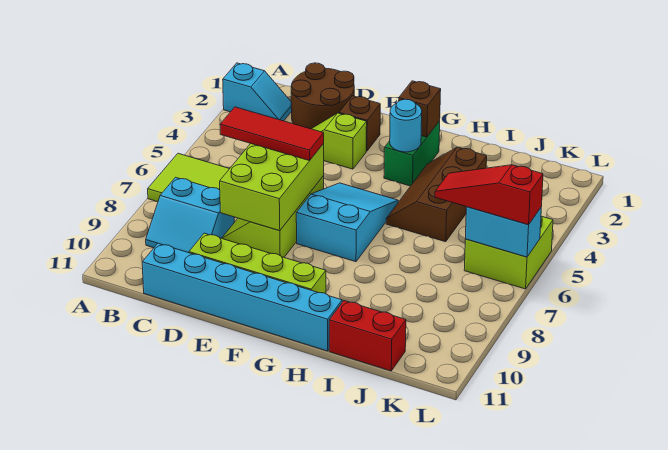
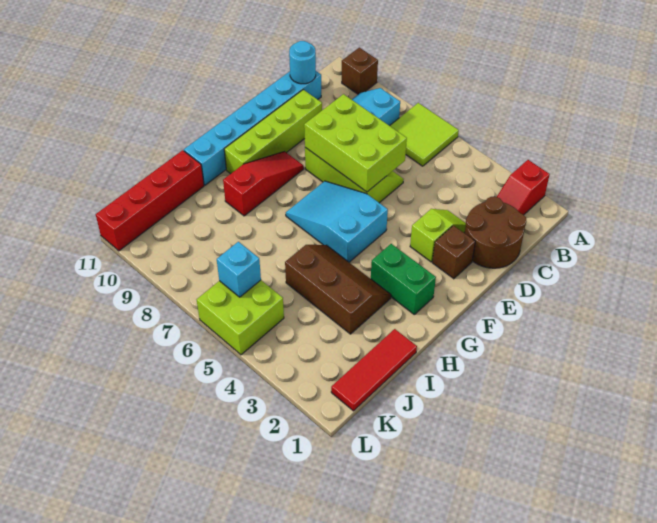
cyan slope A2:B2 level 1 top A -> red slope A2:B2 level 1 top A
red tile C6:E6 level 3 -> red tile I1:K1 level 1
cyan slope F5:G7 level 1 top 7 -> cyan slope F5:G7 level 1 top 5
brown brick G2 level 2 -> brown brick A10 level 1
cyan round brick G3 level 2 -> cyan round brick C11 level 2
red brick I11:J11 level 1 -> red brick I11:L11 level 1
red slope J6:L6 level 3 top L -> red slope F9:H9 level 1 top H
cyan brick K6:L6 level 2 -> cyan brick K6 level 2

